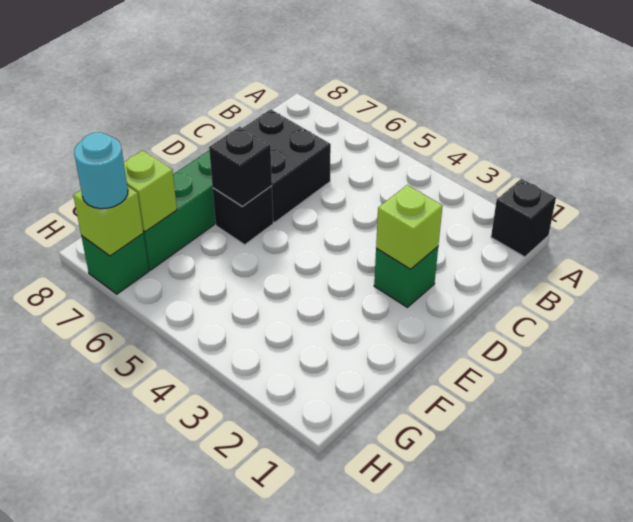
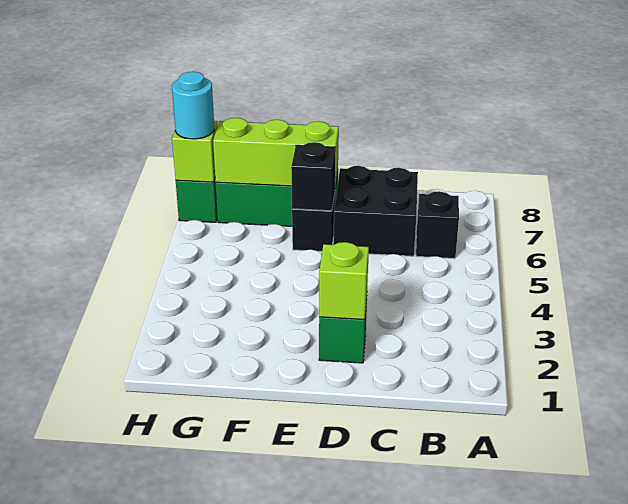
black brick A1 level 1 -> black brick B6 level 1
lime brick G7 level 2 -> lime brick E7:G7 level 2

